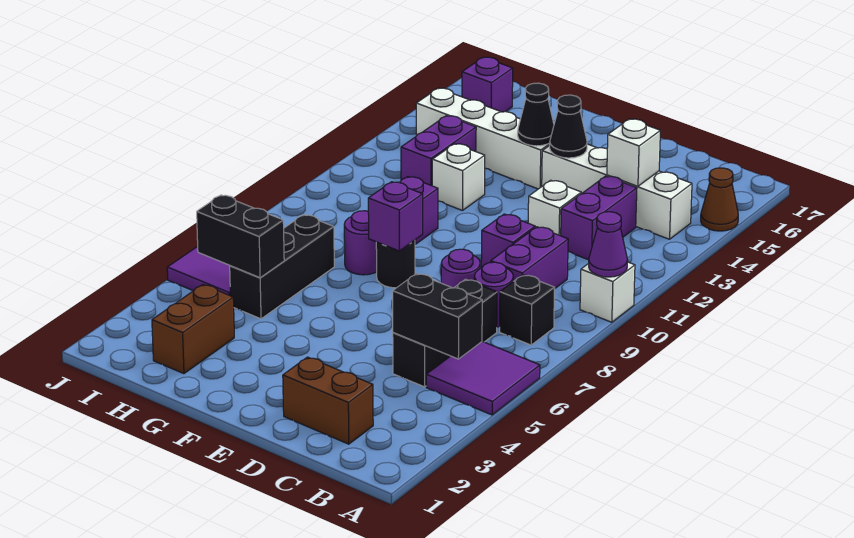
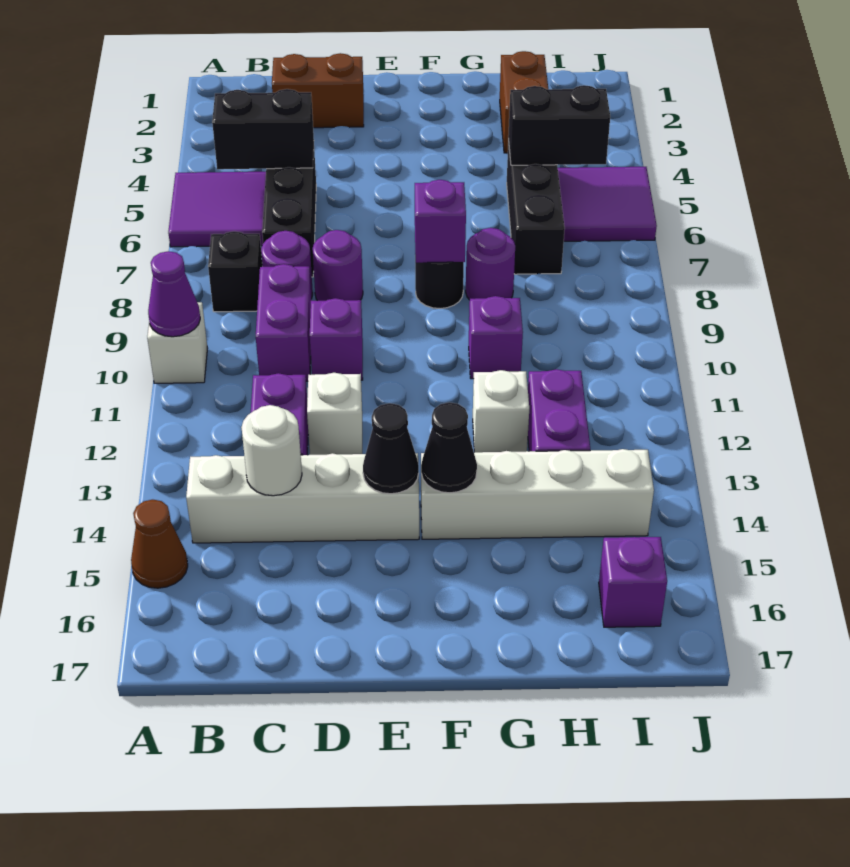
white brick C14 level 2 -> white round brick C14 level 2

